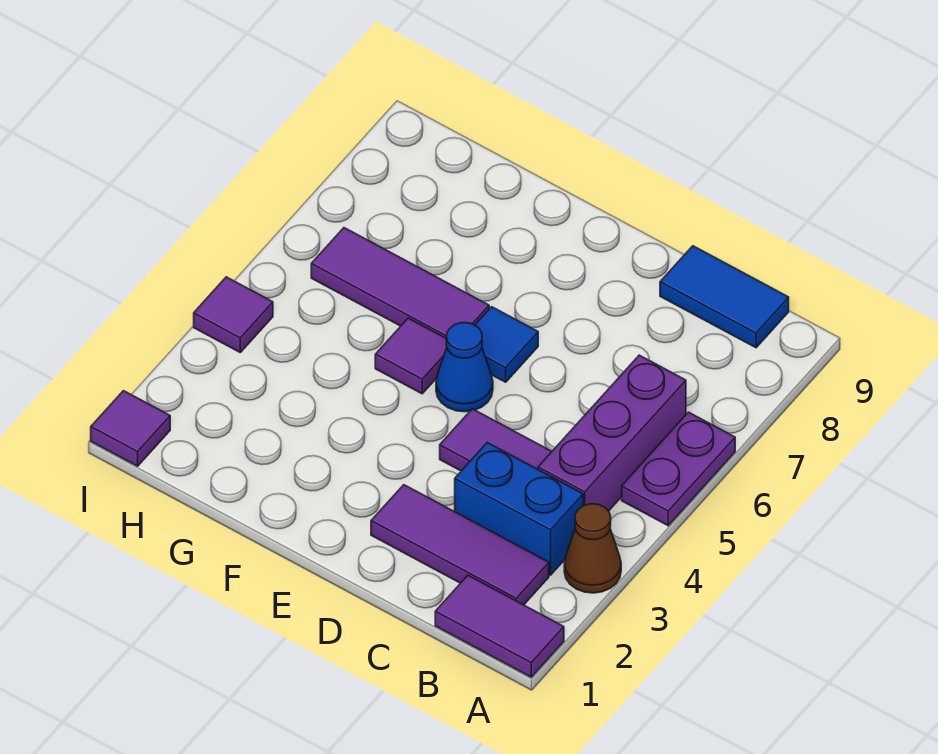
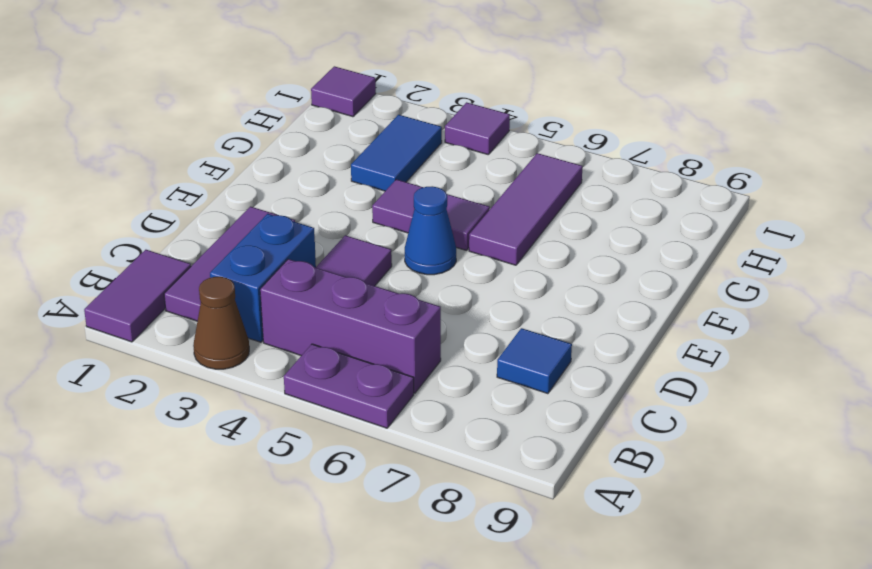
blue tile B9:C9 level 1 -> blue tile G3:H3 level 1
blue tile E6 level 1 -> blue tile C8 level 1
none -> purple tile F4 level 1

